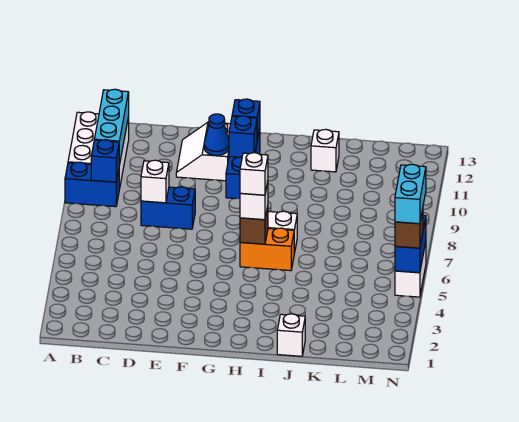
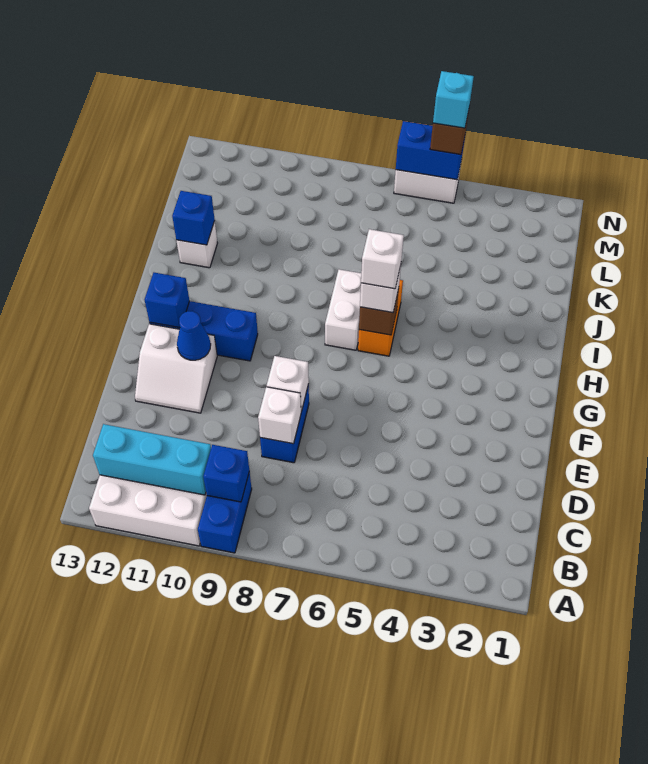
blue brick G11 level 2 -> blue brick J12 level 2
white brick J1 level 1 -> white brick E8 level 2
cyan brick N5:N6 level 4 -> cyan brick N5 level 4

